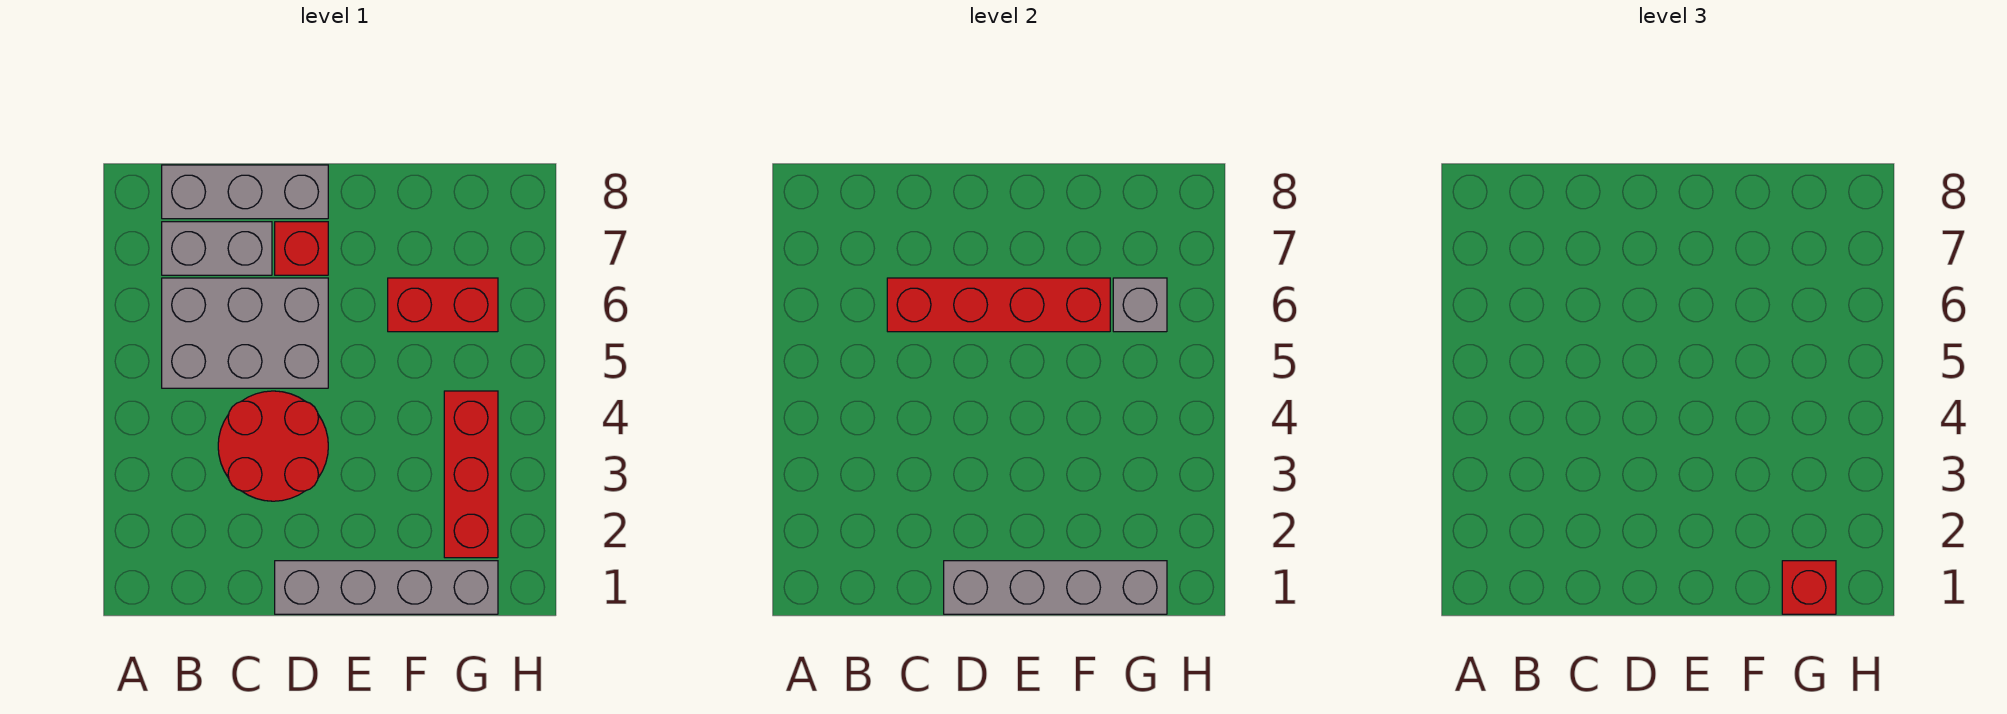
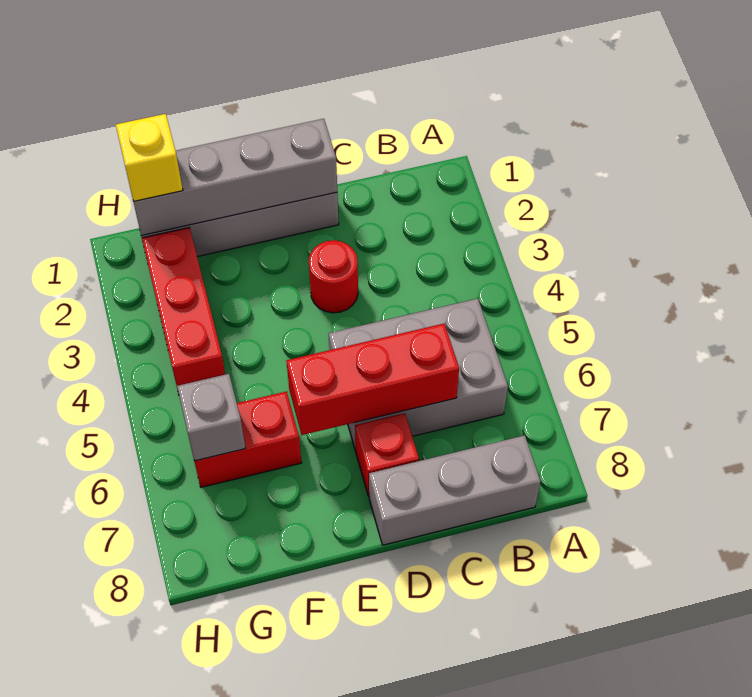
grey brick B7:C7 level 1 -> none
red round brick C3:D4 level 1 -> red round brick D3 level 1
red brick C6:F6 level 2 -> red brick C6:E6 level 2
red brick G1 level 3 -> yellow brick G1 level 3

